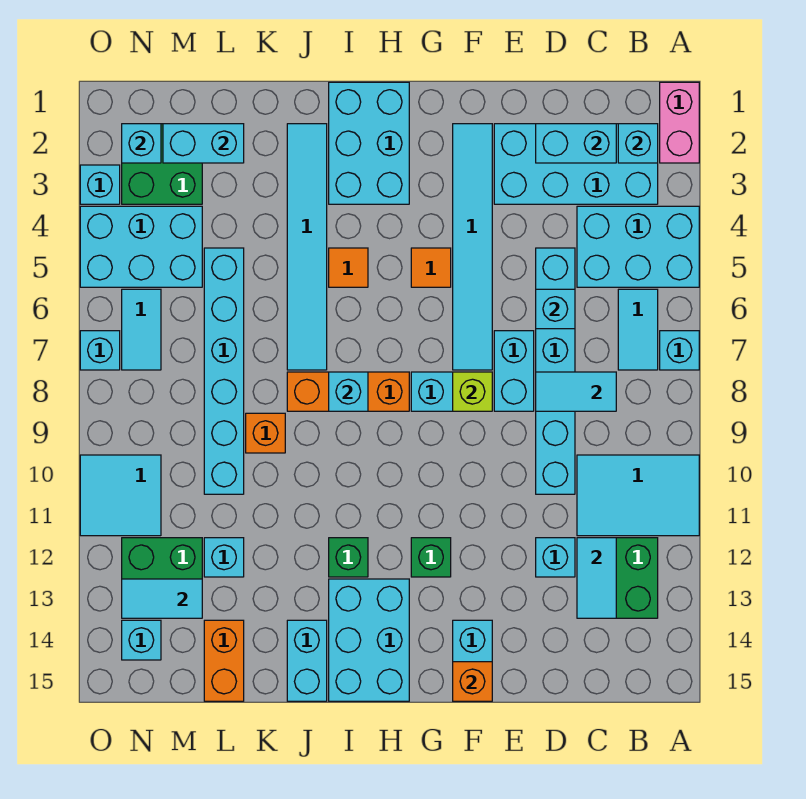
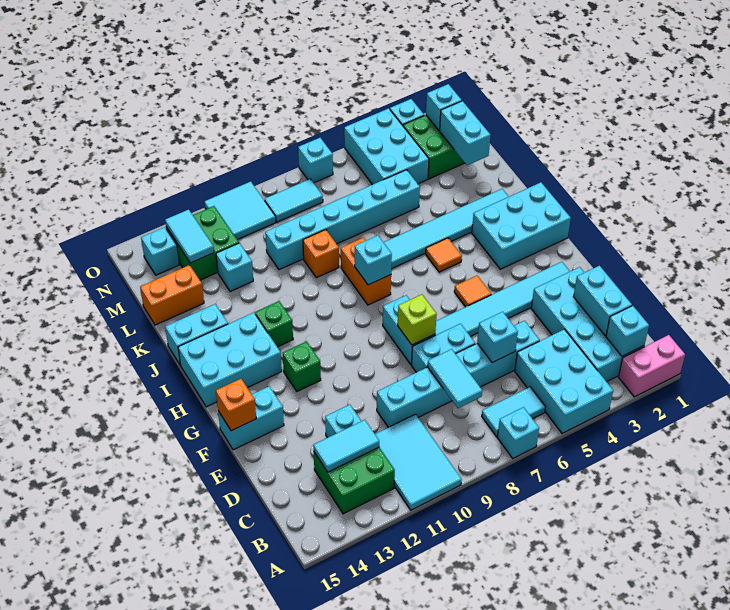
orange brick H8:J8 level 1 -> orange brick I8:J8 level 1
cyan tile N6:N7 level 1 -> cyan tile N8:N9 level 1

